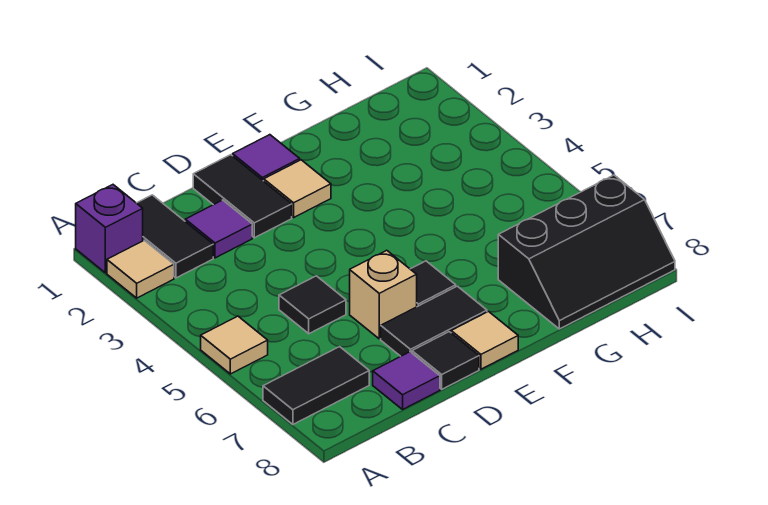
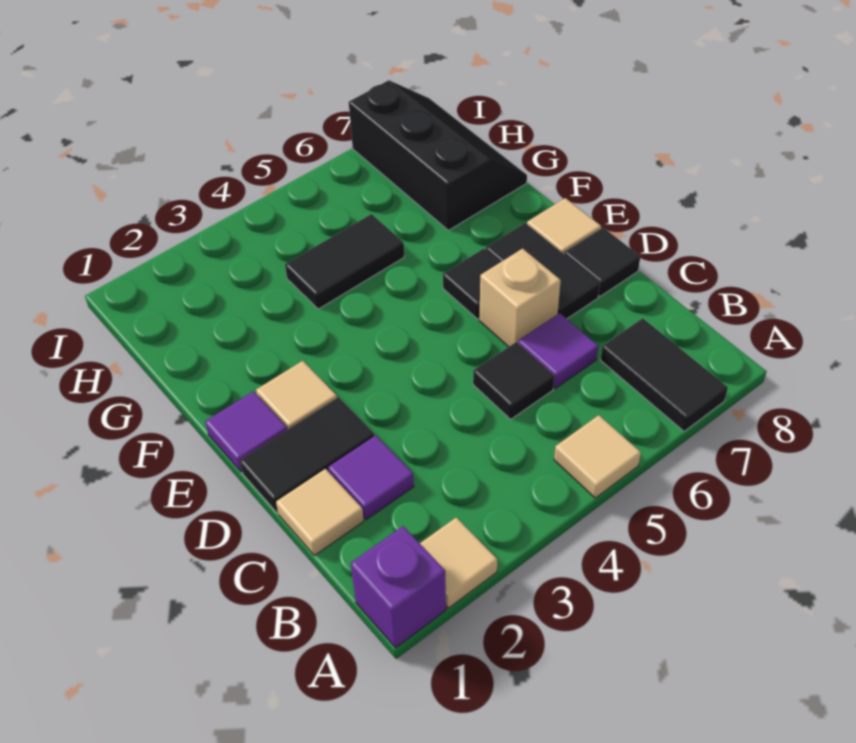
black tile B1:B2 level 1 -> black tile G4:G5 level 1
none -> tan tile C1 level 1
purple tile C8 level 1 -> purple tile C6 level 1

